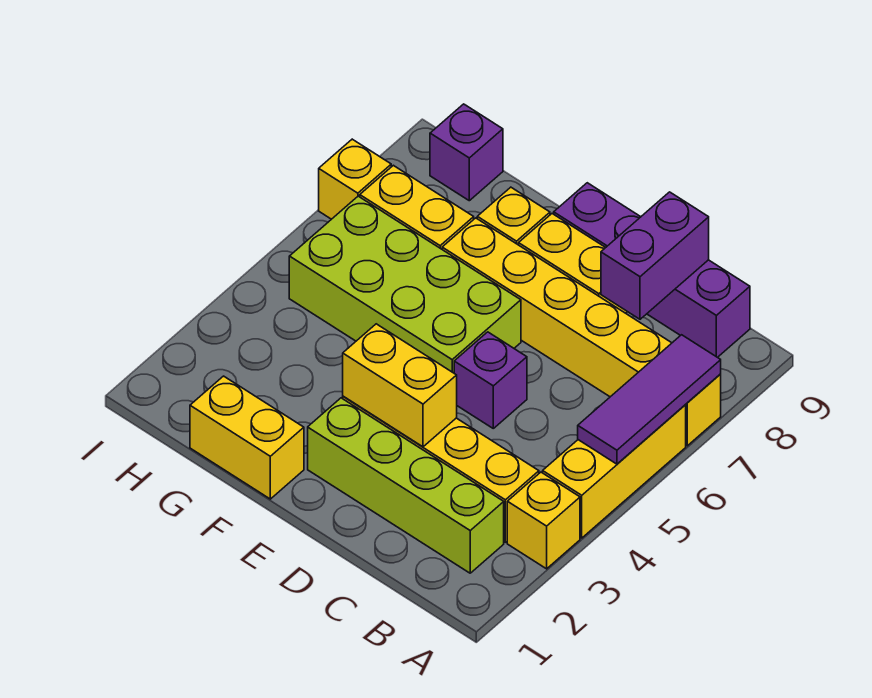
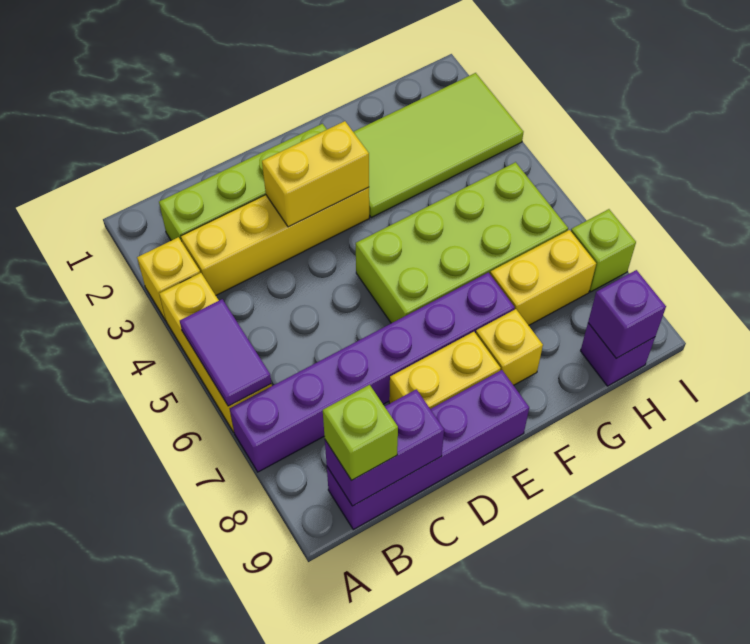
purple tile A5:A7 level 2 -> purple tile A5:A6 level 2
yellow brick A7:F7 level 1 -> purple brick A7:F7 level 1
none -> lime brick B9 level 3
purple brick C8:C9 level 2 -> purple brick B9:C9 level 2
purple brick D5 level 1 -> purple brick H9 level 2
yellow brick F1:G1 level 1 -> none
none -> lime tile F2:I3 level 1
yellow brick I7 level 1 -> lime brick I7 level 1

